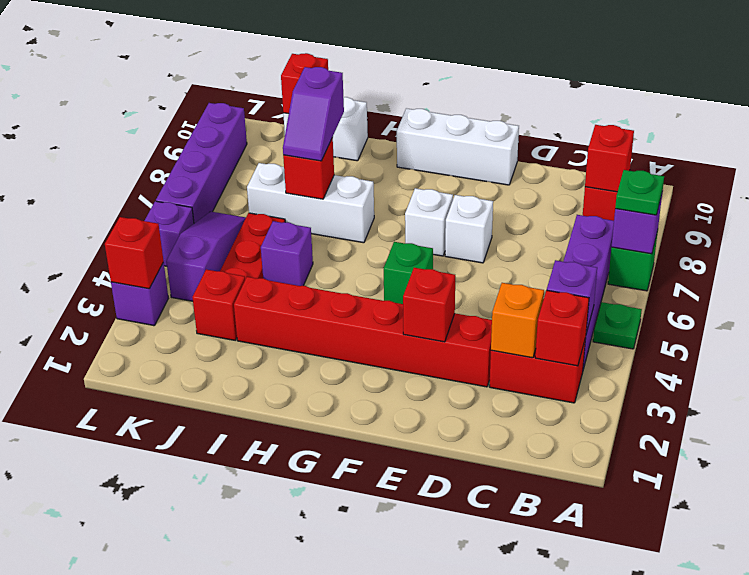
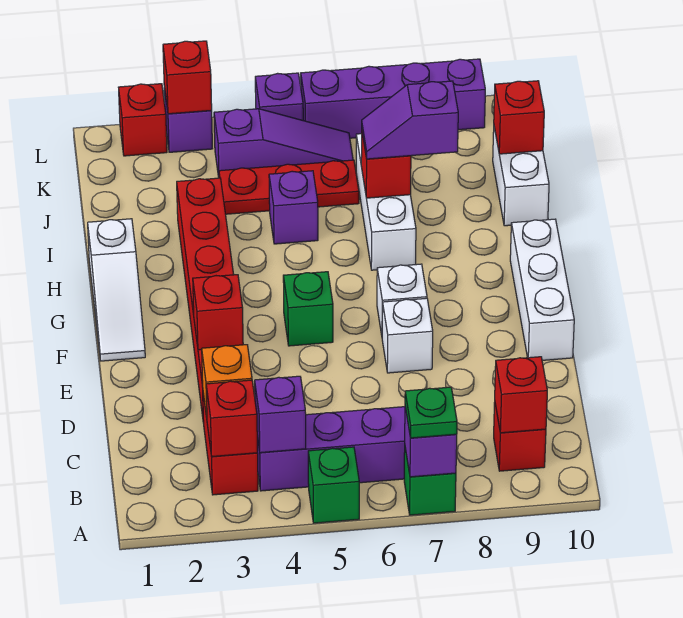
green plate A5 level 1 -> green brick A5 level 1
none -> white slope F1:H1 level 1 top H
red brick J3 level 1 -> red brick L2 level 1

